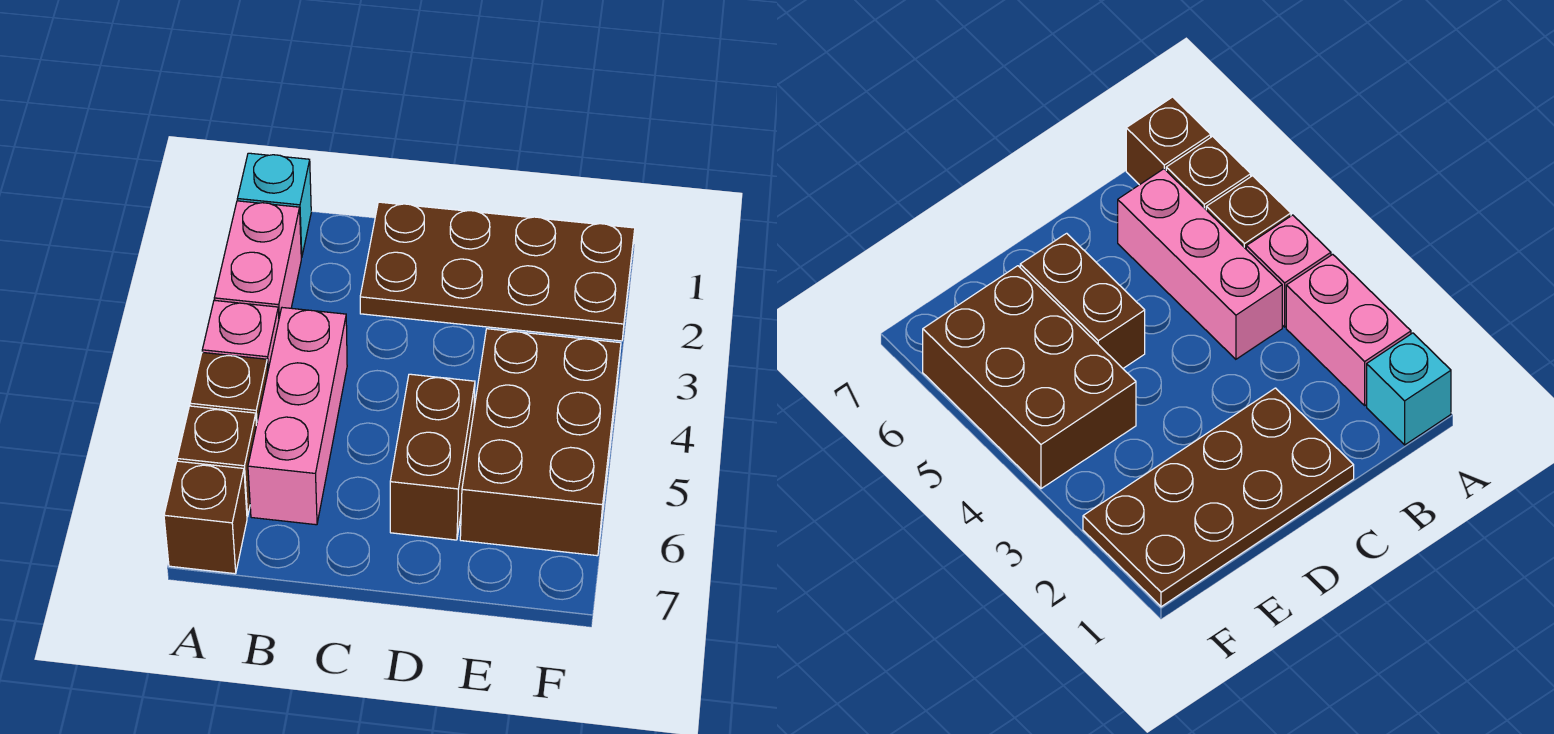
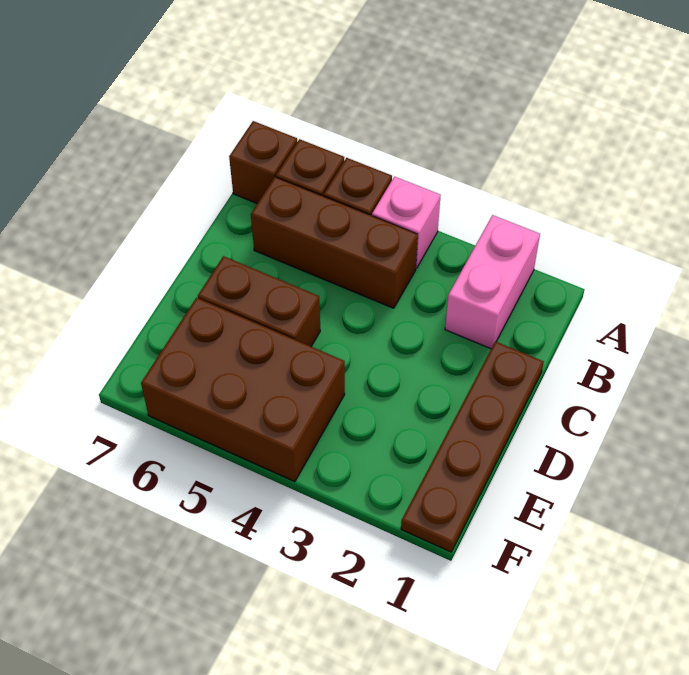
cyan brick A1 level 1 -> none
pink brick A2:A3 level 1 -> pink brick A2:B2 level 1
pink brick B4:B6 level 1 -> brown brick B4:B6 level 1
brown plate C1:F2 level 1 -> brown plate C1:F1 level 1

